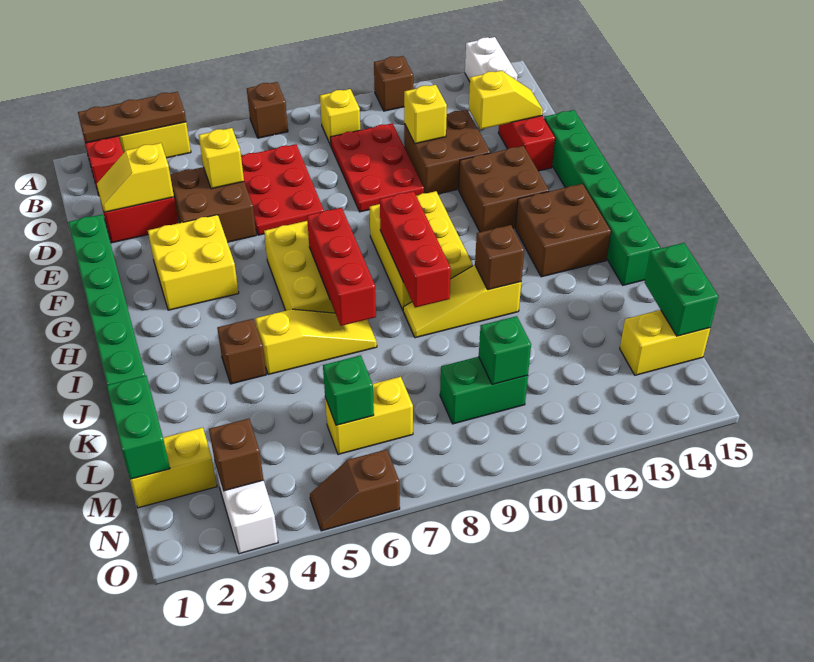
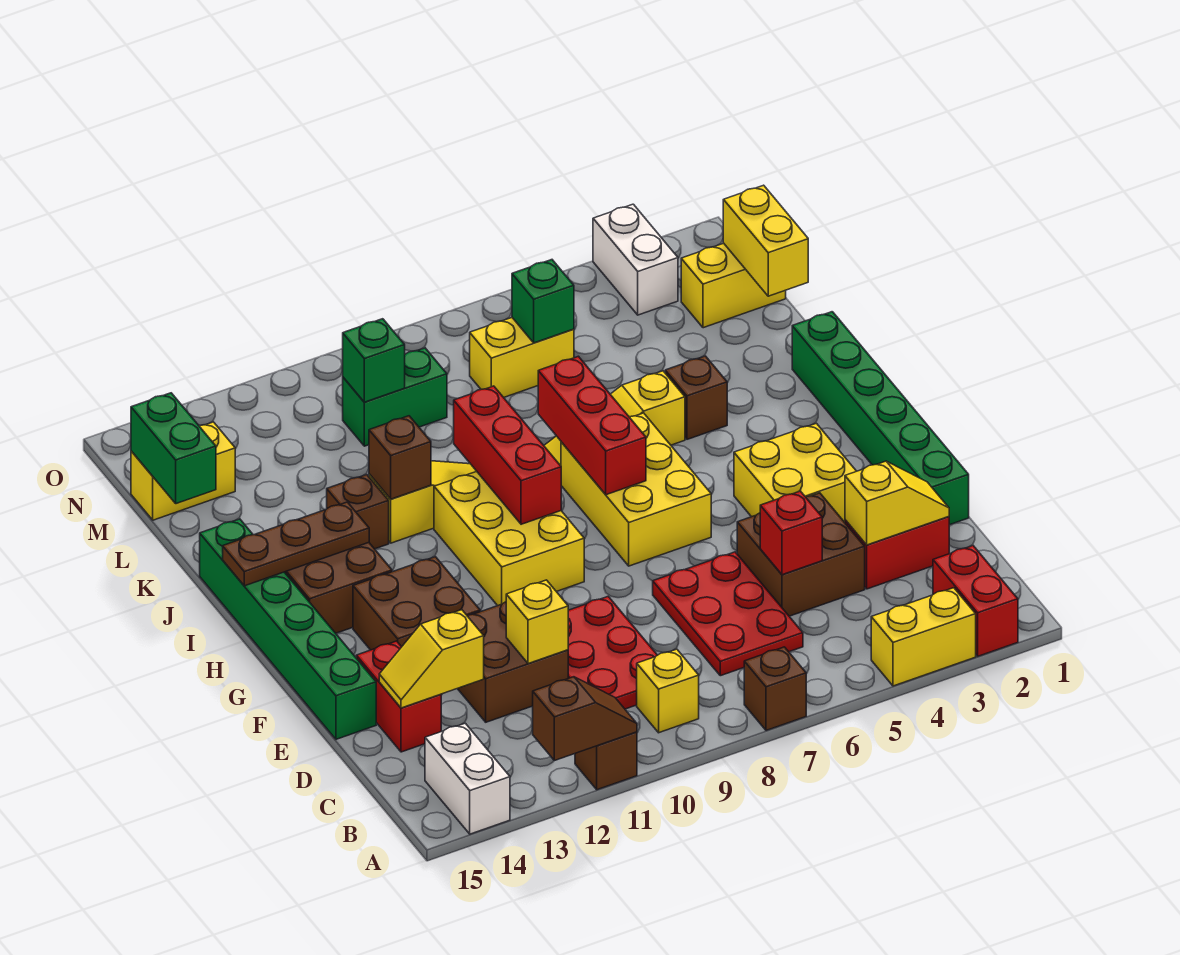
brown plate A2:A4 level 2 -> brown plate I13:I15 level 2
yellow brick D5 level 2 -> red brick D5 level 2
green brick L1:M1 level 2 -> yellow brick L1:M1 level 2
brown brick N3 level 2 -> brown brick J12 level 1
brown slope O5:O6 level 1 top 6 -> brown slope A11:A12 level 2 top 12

